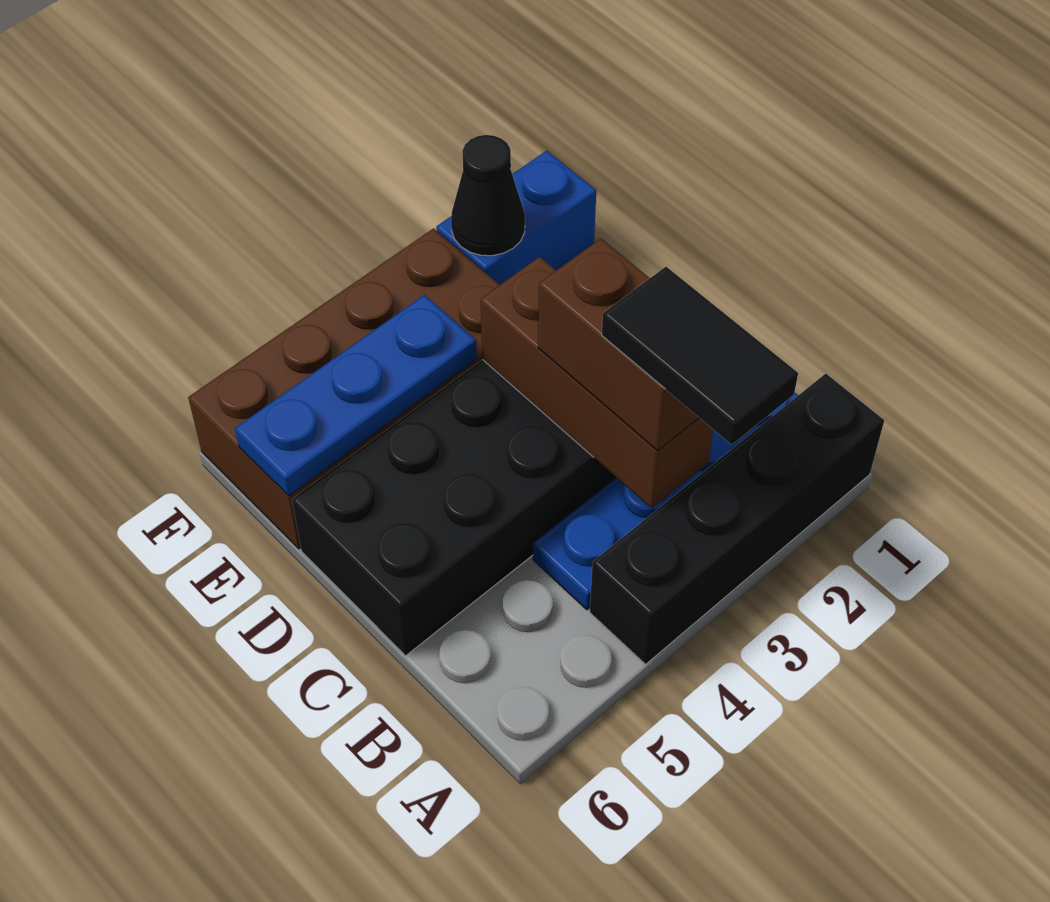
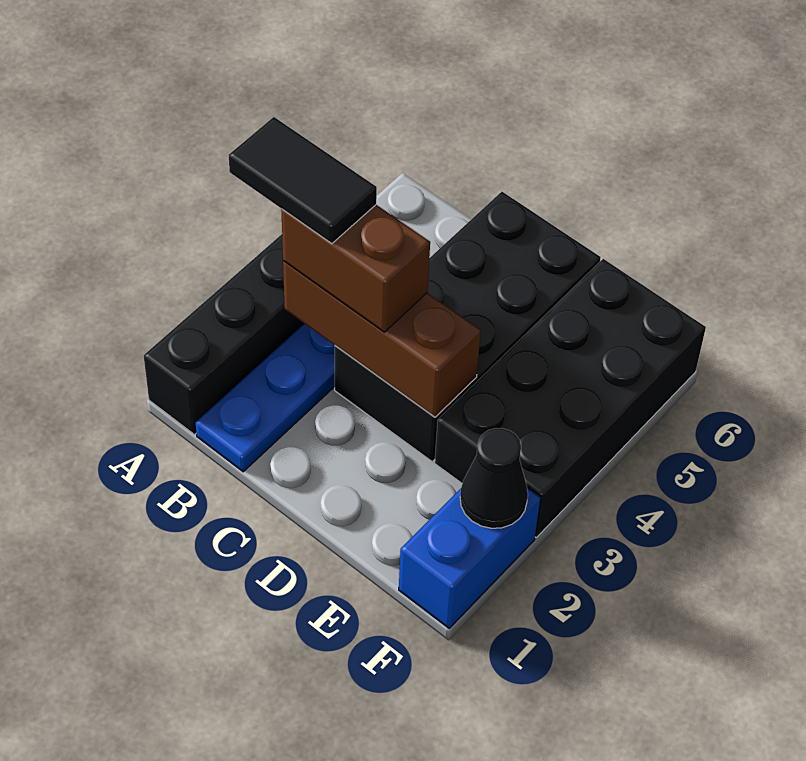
brown brick E3:F6 level 1 -> black brick E3:F6 level 1
blue plate E4:E6 level 2 -> none

